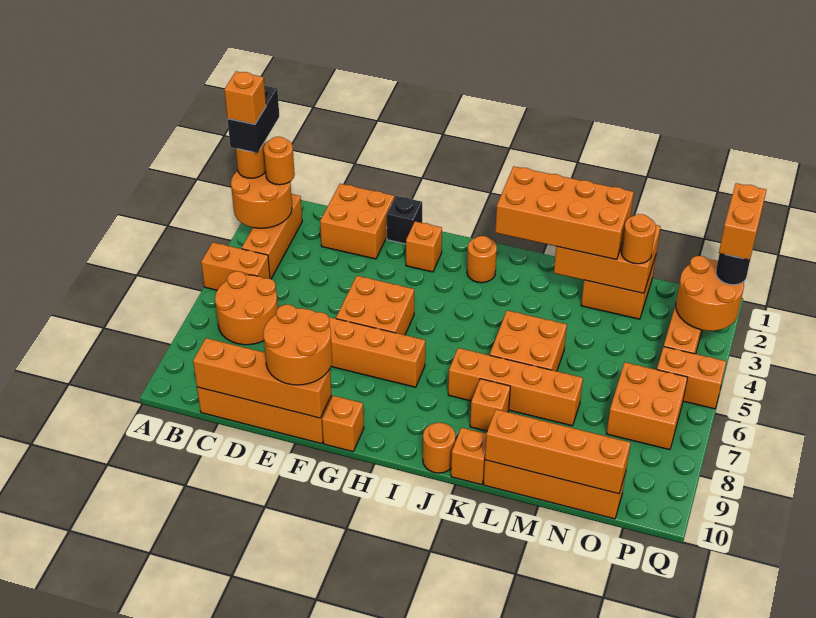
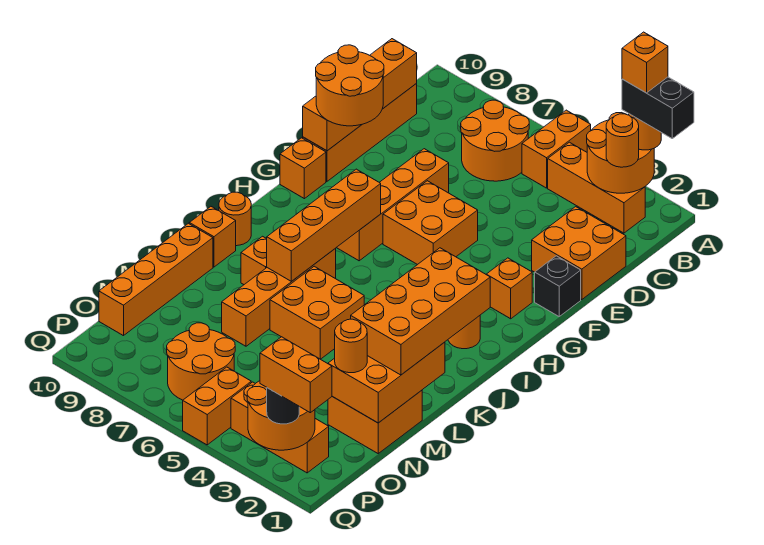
orange brick L10:O10 level 2 -> orange brick H7:K7 level 2
orange brick O6:P7 level 1 -> orange round brick O6:P7 level 1

